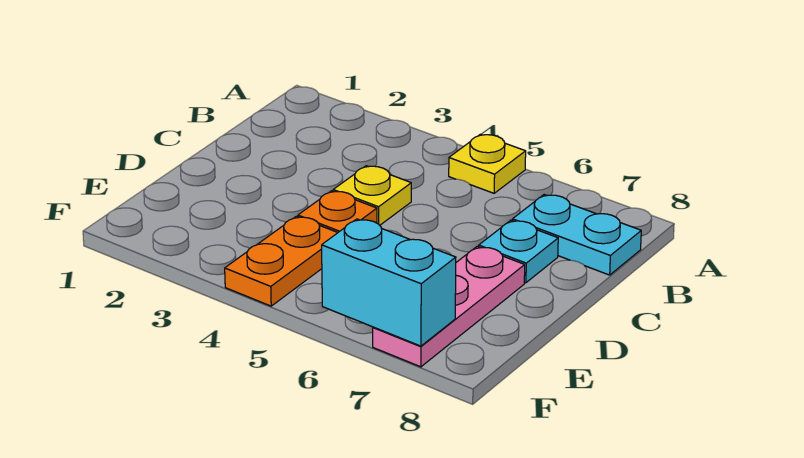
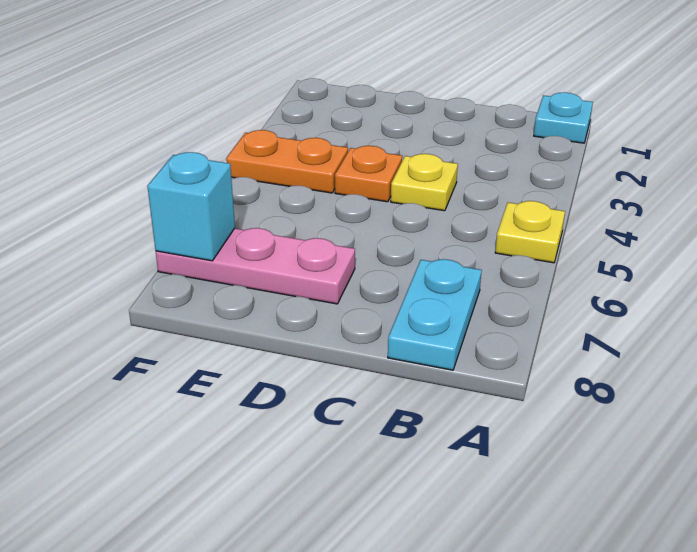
cyan plate C7 level 1 -> cyan plate A1 level 1
cyan brick F6:F7 level 2 -> cyan brick F7 level 2

